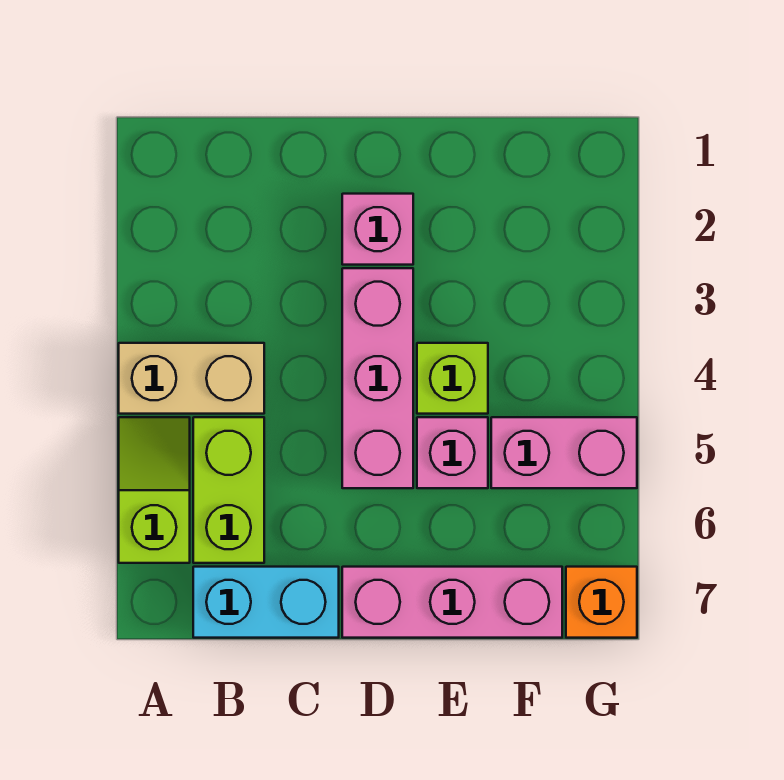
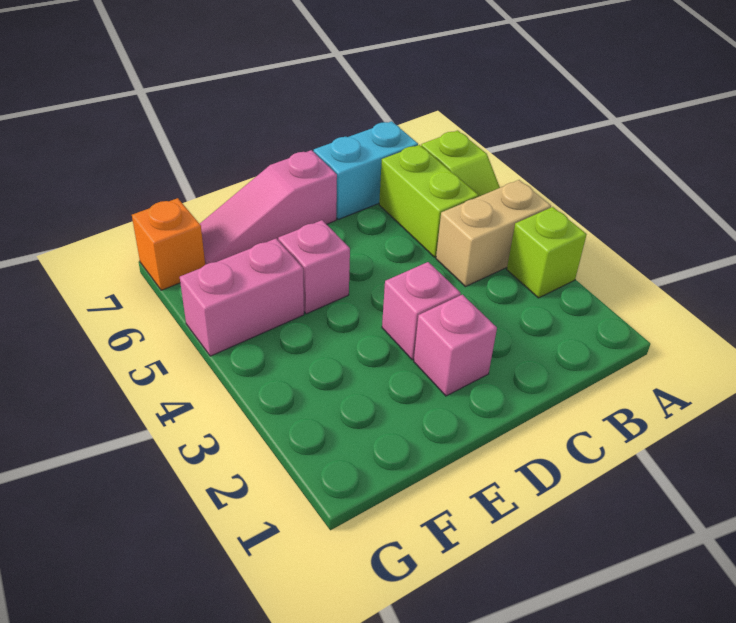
pink brick D3:D5 level 1 -> pink brick D3 level 1
pink brick D7:F7 level 1 -> pink slope D7:F7 level 1 top D
lime brick E4 level 1 -> lime brick A3 level 1

